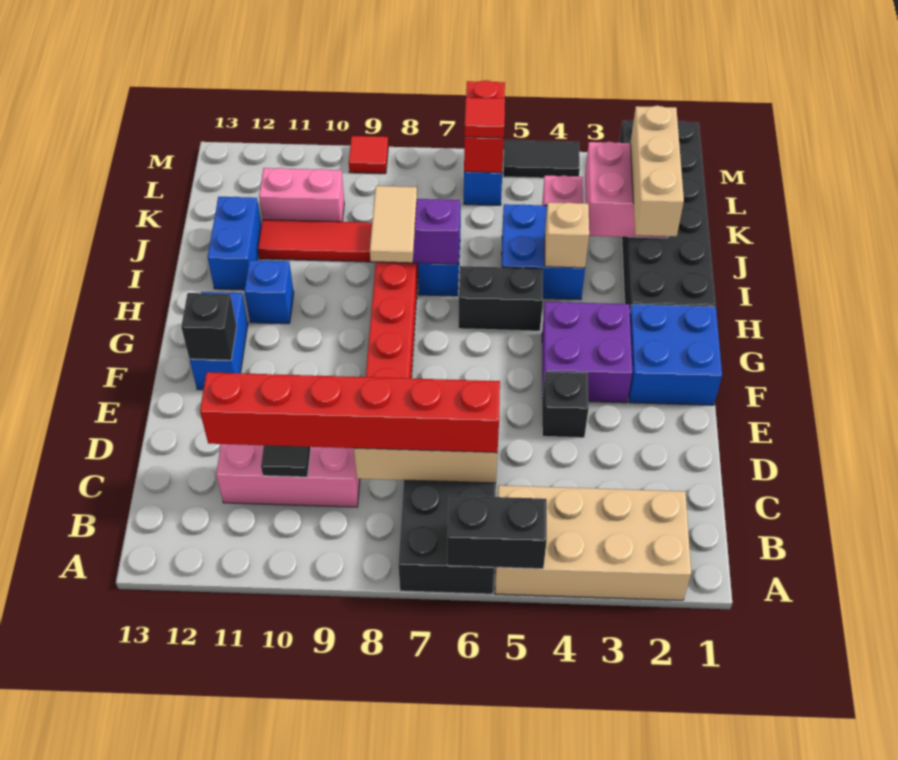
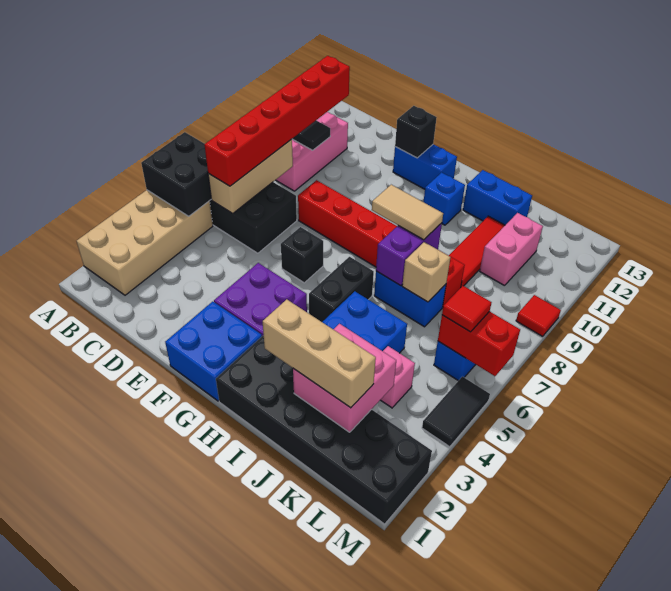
black brick A5:A6 level 2 -> black brick A5:B6 level 2
black brick E4 level 1 -> black brick F6 level 1
tan brick I4 level 2 -> tan brick J7 level 2

